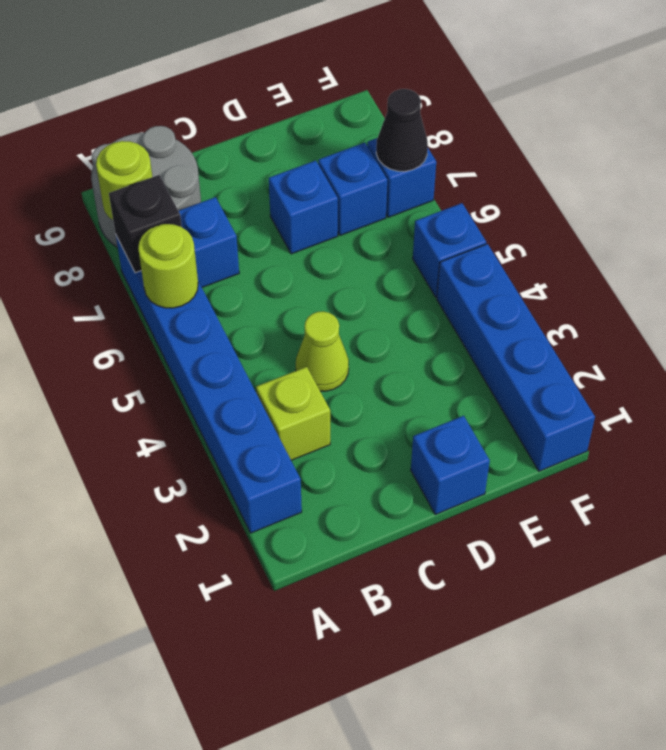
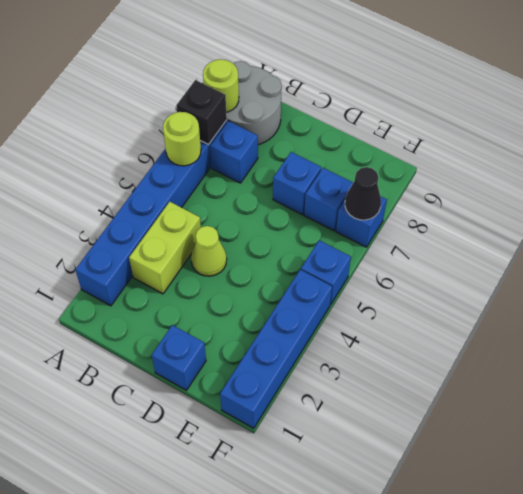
lime brick B3 level 1 -> lime brick B3:B4 level 1

